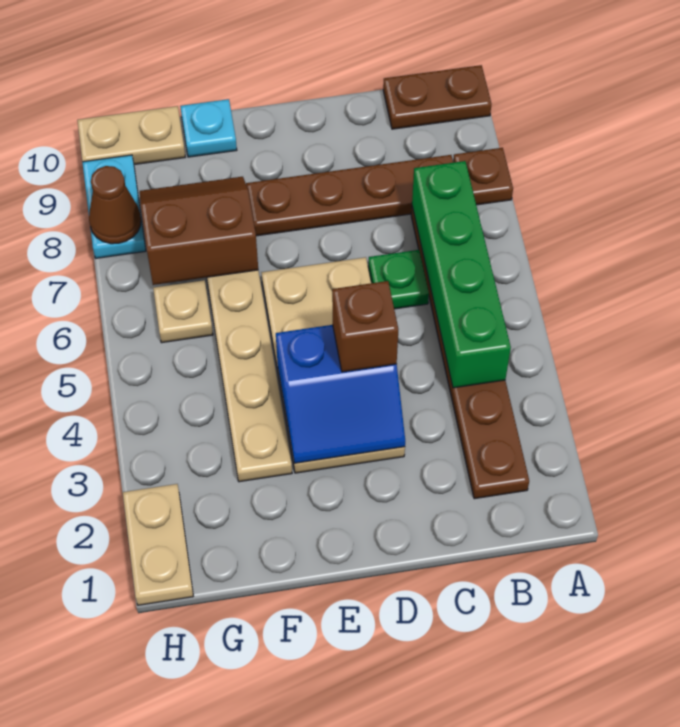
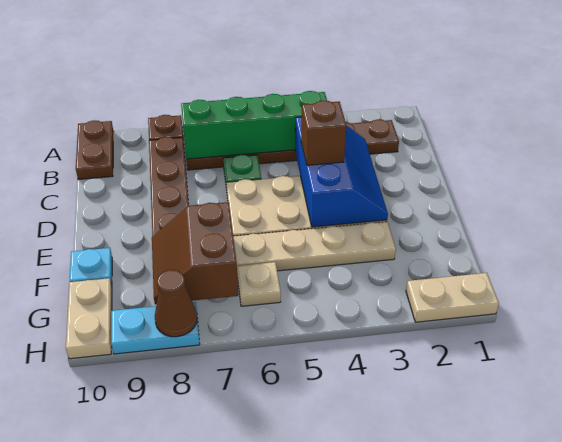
blue slope D3:E4 level 2 top 4 -> blue slope C3:E4 level 2 top 4

